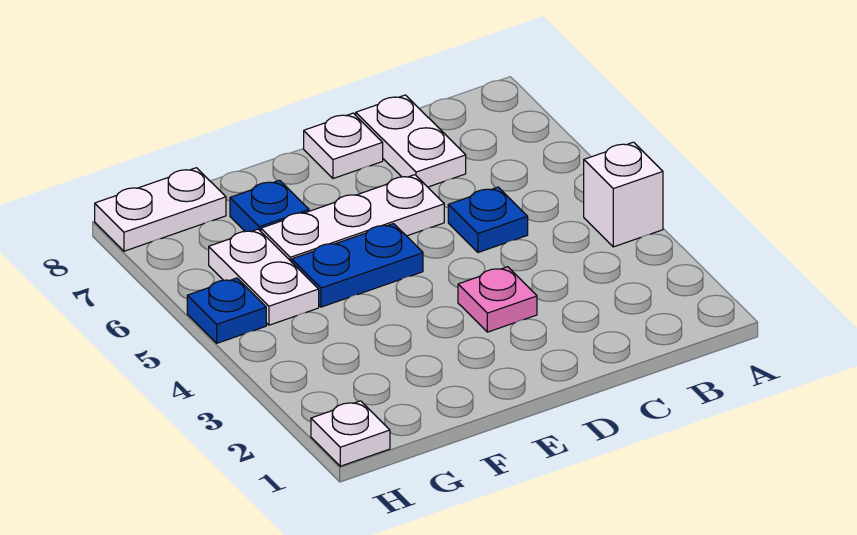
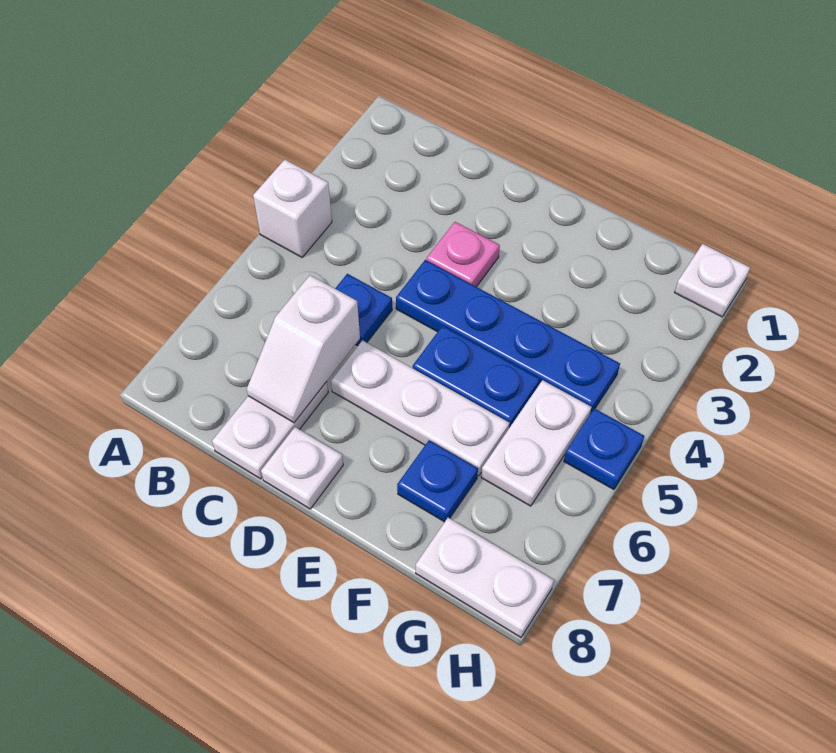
none -> white slope C6:C7 level 2 top 6
none -> blue plate D4:G4 level 1

